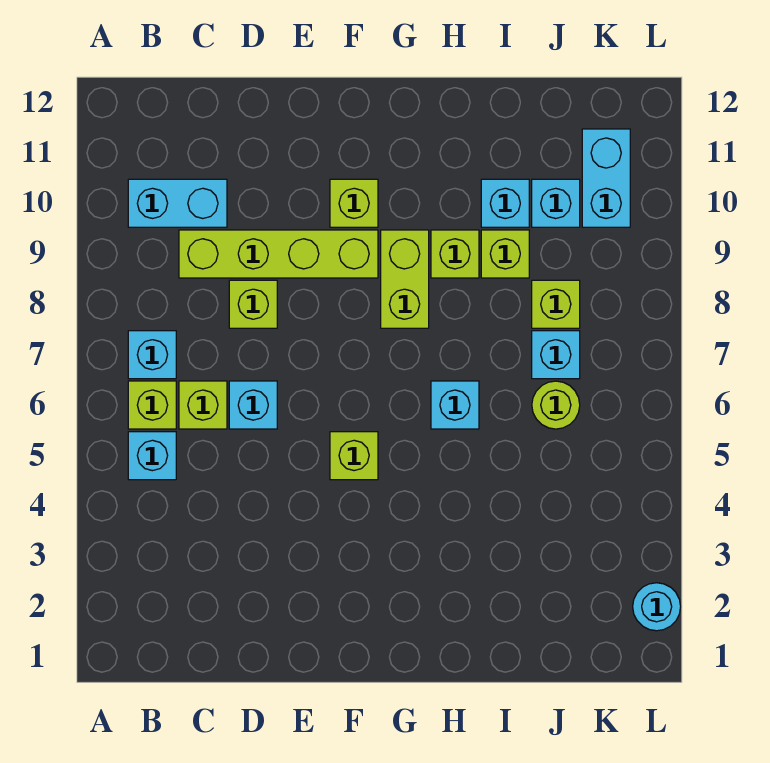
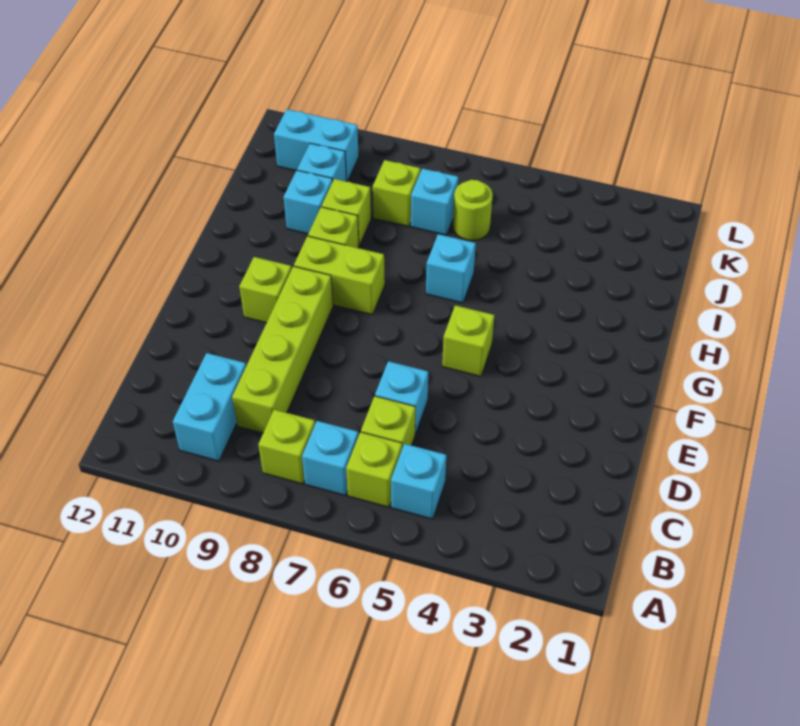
lime brick D8 level 1 -> lime brick B8 level 1
cyan round brick L2 level 1 -> none

